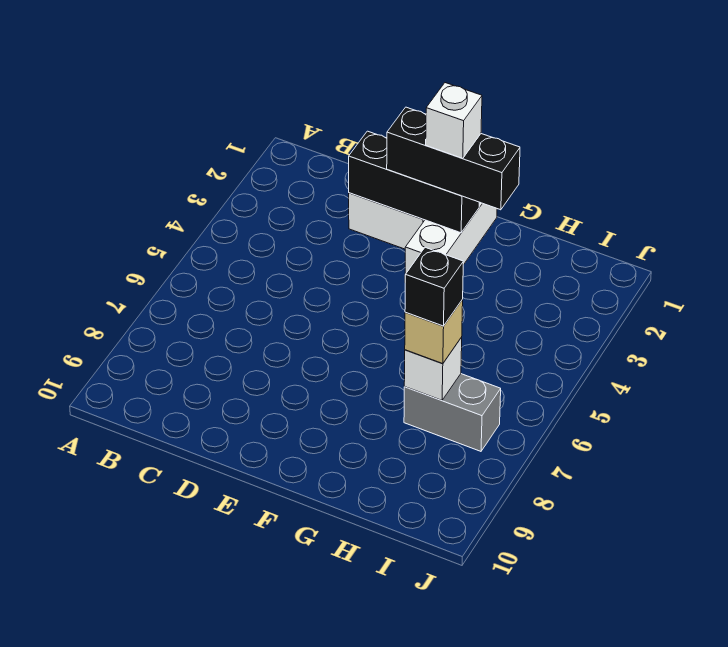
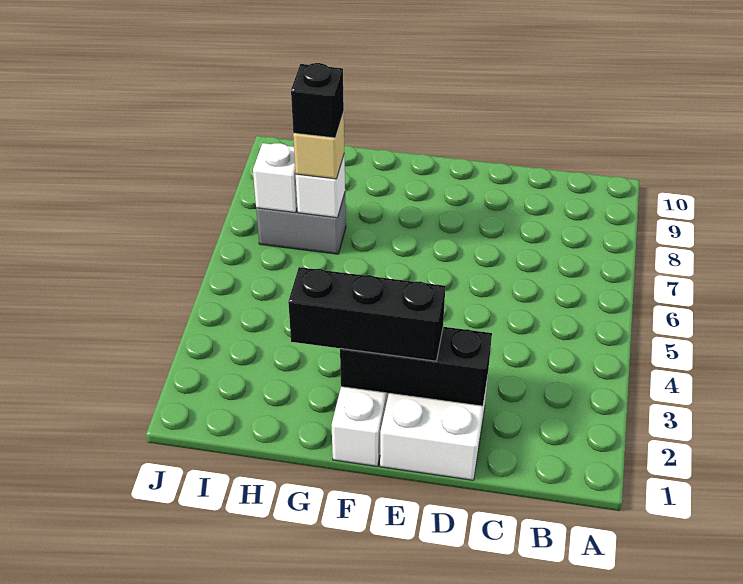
white brick F2 level 4 -> white brick I7 level 2

